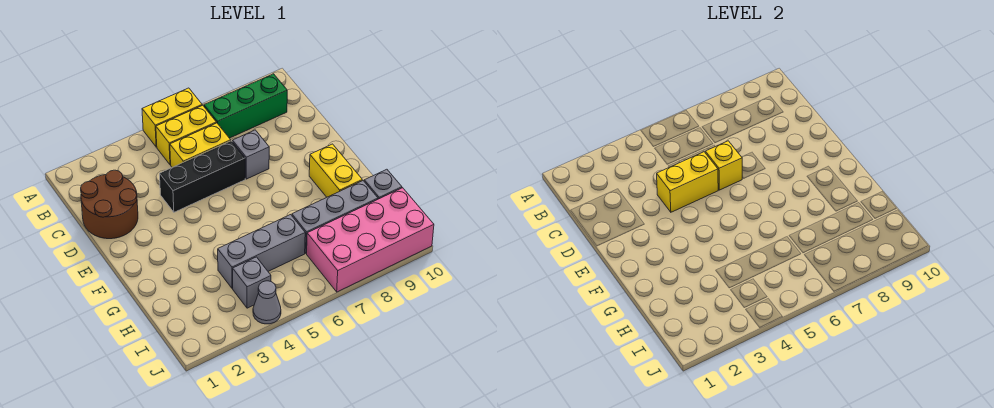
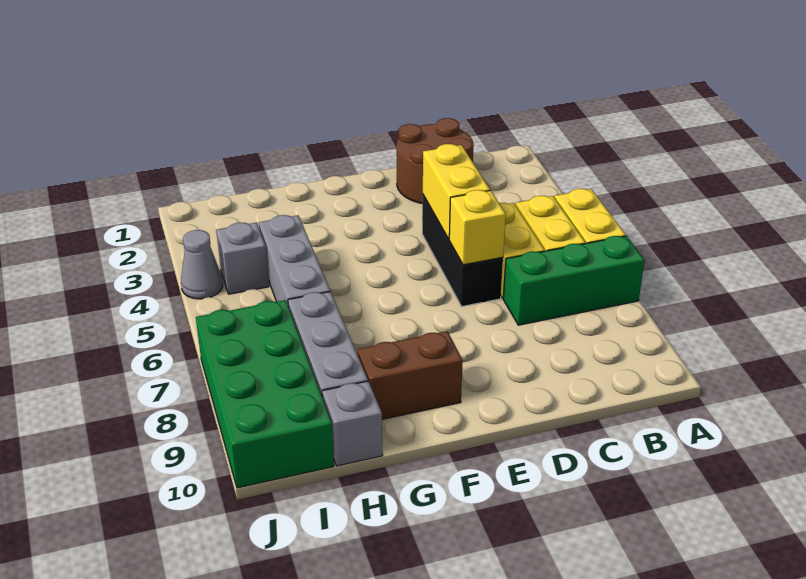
green brick B7:B9 level 1 -> green brick A7:C7 level 1
grey brick D7 level 1 -> none
yellow brick F9:G9 level 1 -> brown brick F9:G9 level 1
pink brick I7:J10 level 1 -> green brick I7:J10 level 1

